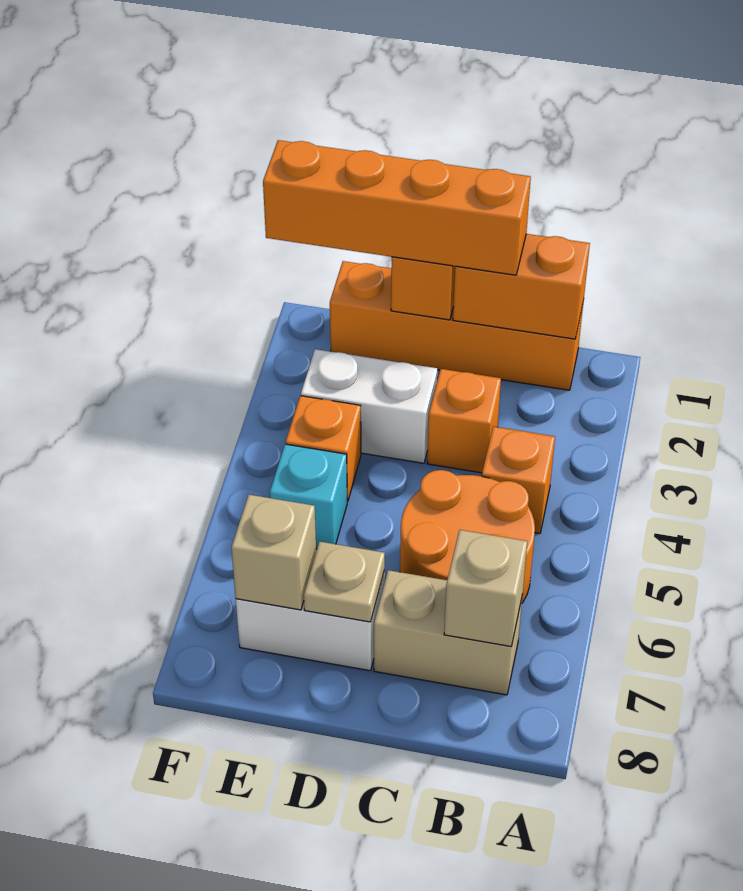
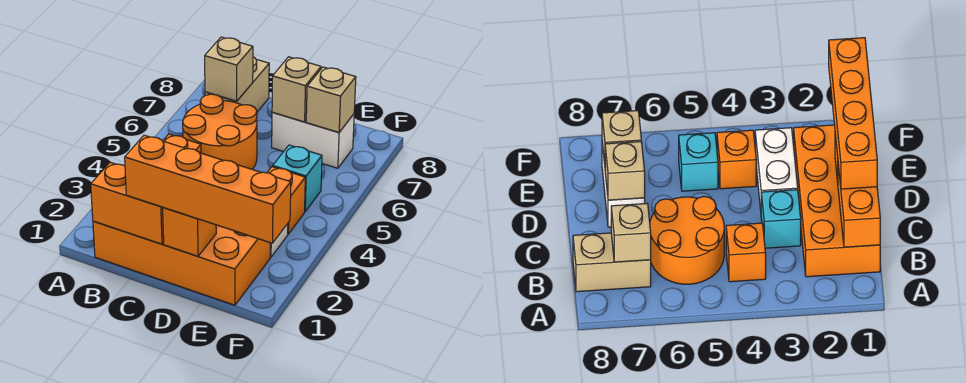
orange brick B1:E1 level 1 -> orange brick B1:E2 level 1
tan brick B7:C7 level 1 -> tan brick B7:B8 level 1
orange brick C3 level 1 -> cyan brick C3 level 1
tan plate D7 level 2 -> tan brick D7 level 2

